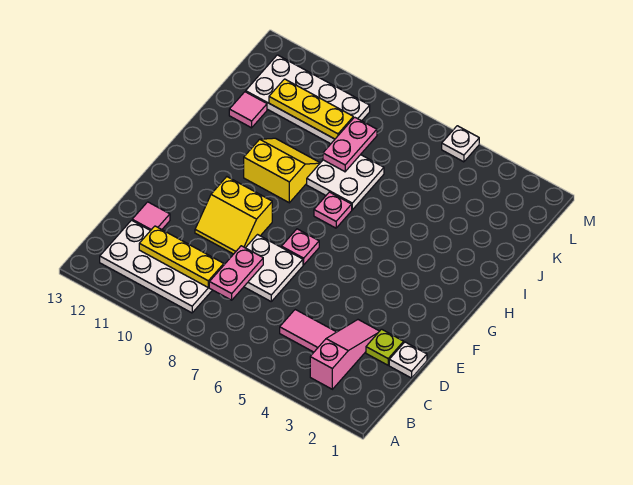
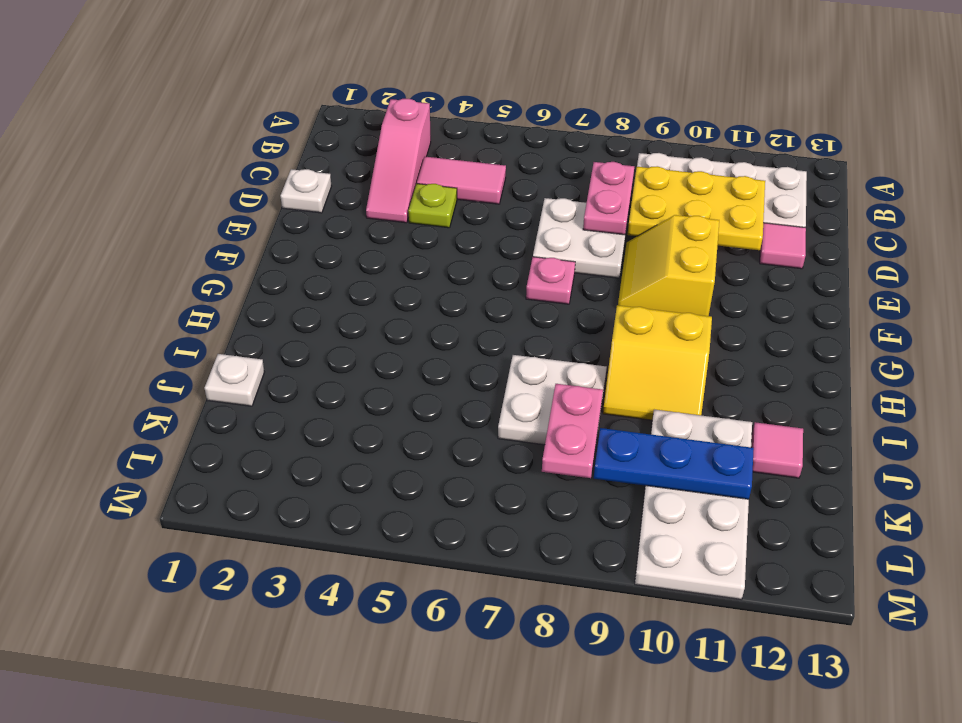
yellow plate C9:C11 level 2 -> yellow plate C9:D11 level 2
lime plate D2 level 1 -> lime plate D4 level 1
yellow slope E9:F10 level 1 top F -> yellow slope E9:F10 level 1 top 10
pink plate H7 level 1 -> none
white plate K9:L12 level 1 -> white plate J10:M11 level 1
yellow plate K9:K11 level 2 -> blue plate K9:K11 level 2
white plate M5 level 1 -> white plate J1 level 1

